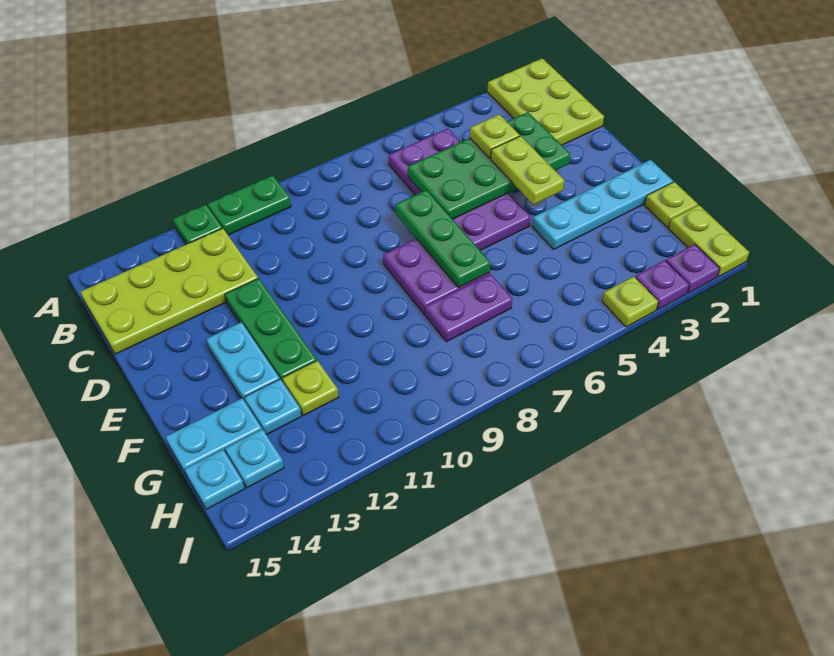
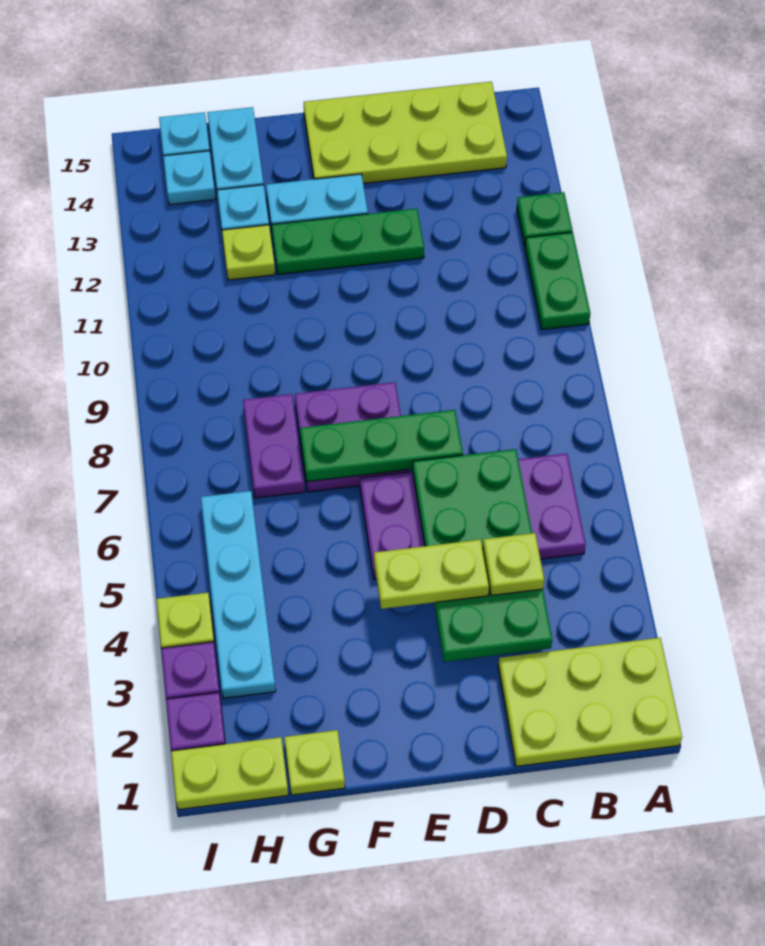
lime plate B12:C15 level 1 -> lime plate B14:E15 level 1
cyan plate F1:F4 level 1 -> cyan plate H3:H6 level 1

